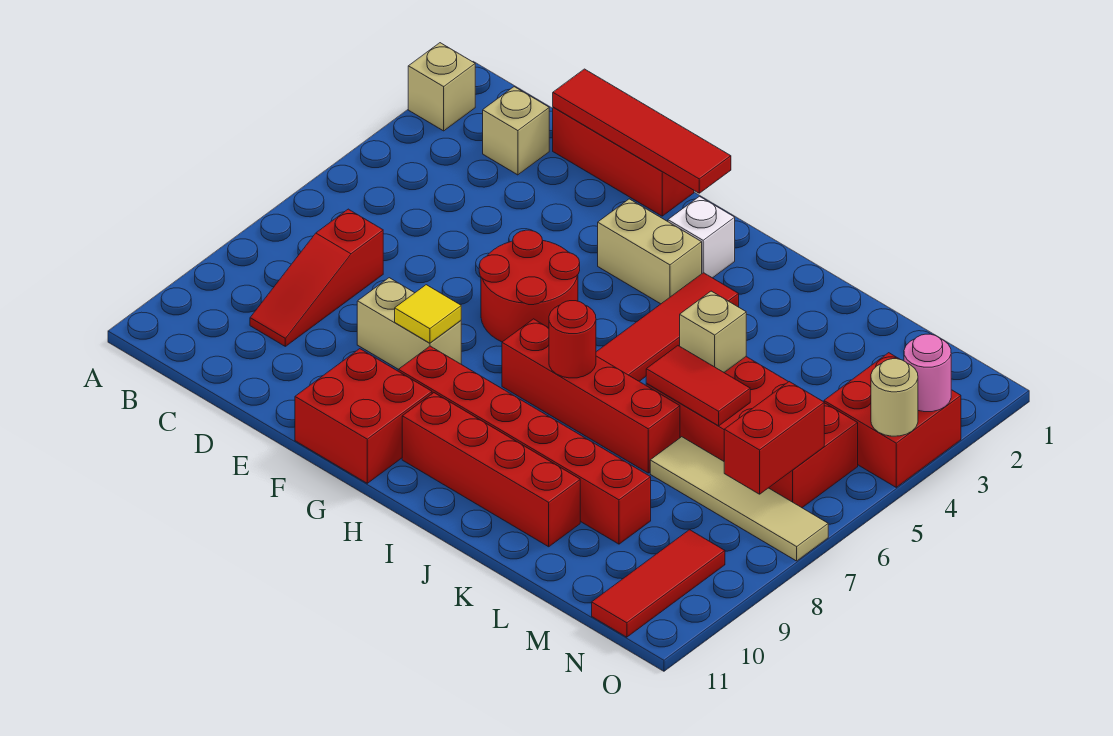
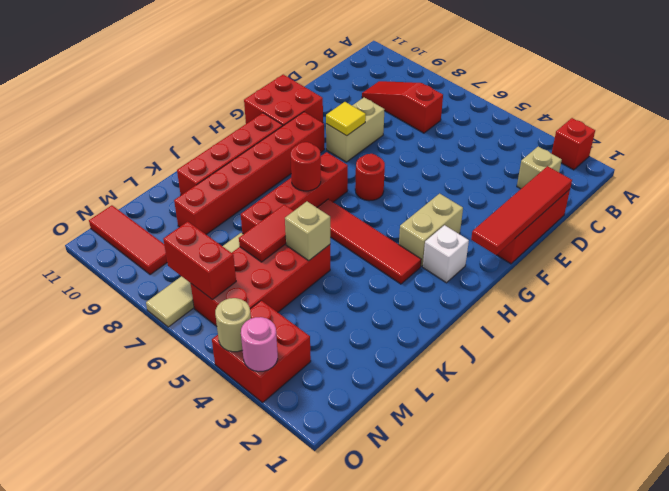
tan brick A2 level 1 -> red brick A2 level 1
red round brick F5:G6 level 1 -> red round brick G6 level 1

